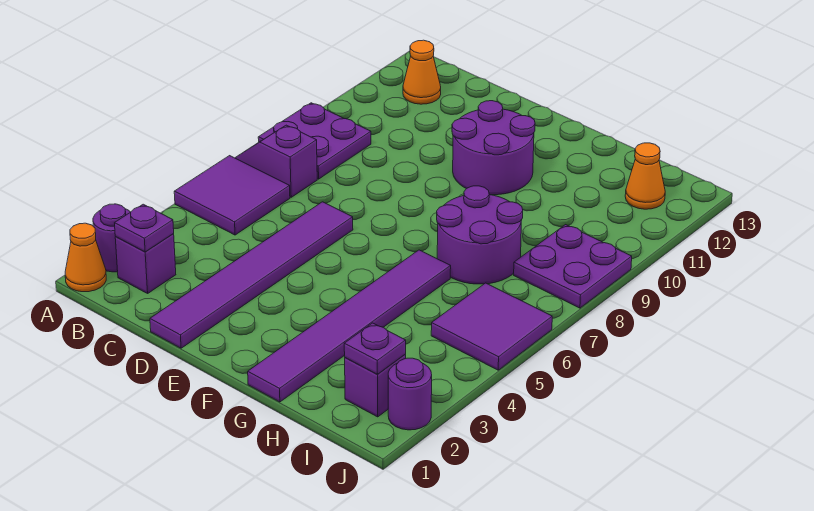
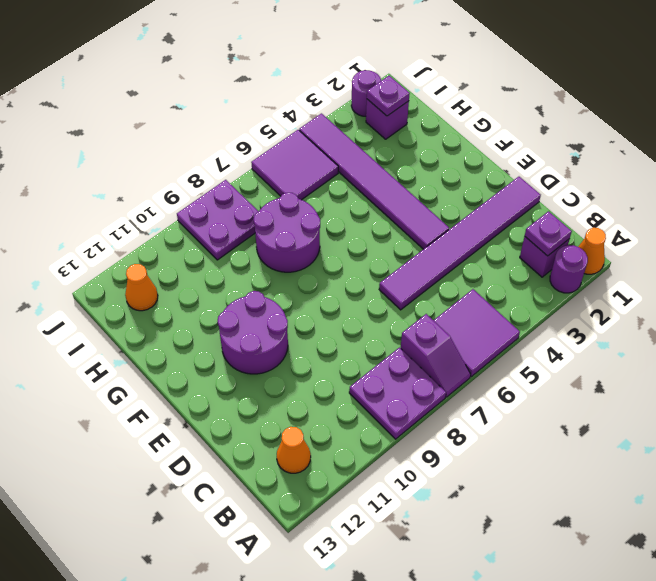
purple tile G1:G6 level 1 -> purple tile E4:J4 level 1

